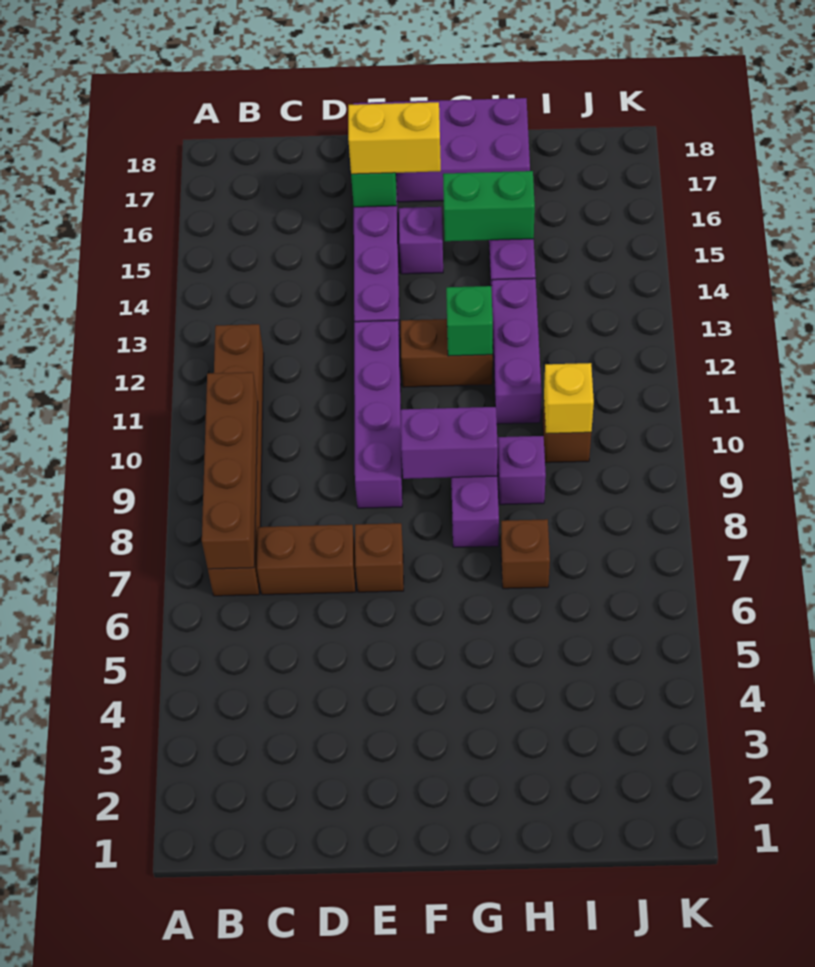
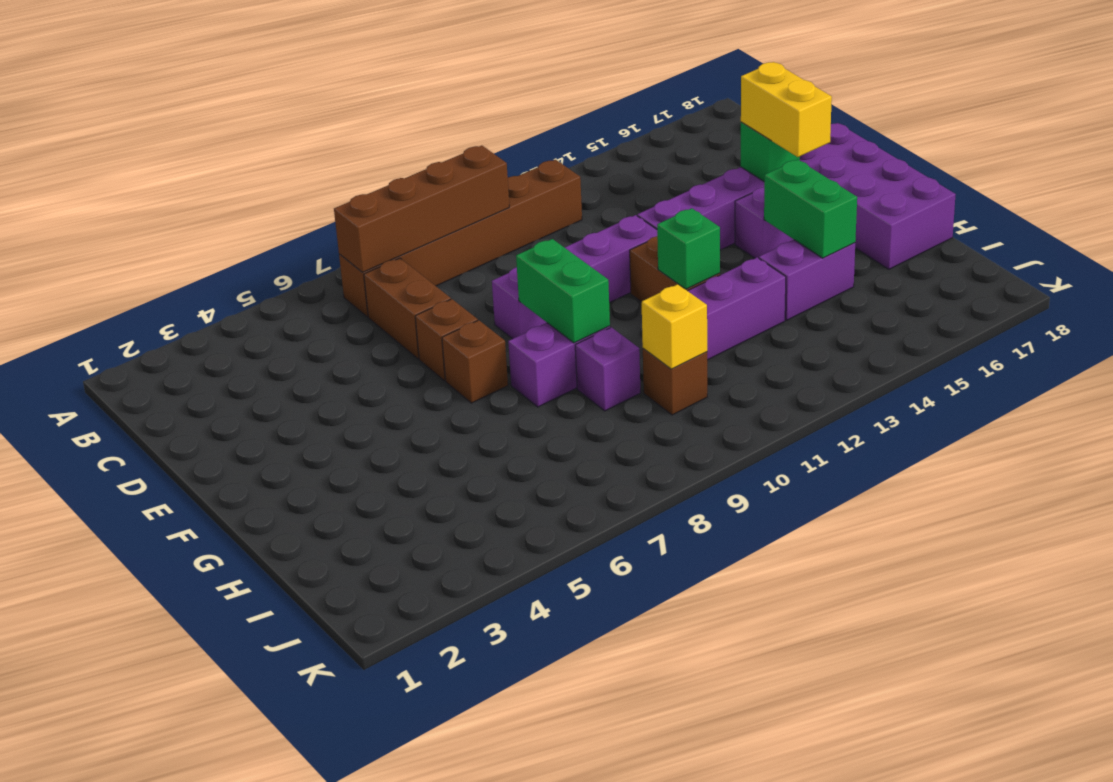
purple brick F9:G9 level 2 -> green brick F9:G9 level 2
brown brick H7 level 1 -> brown brick F7 level 1

